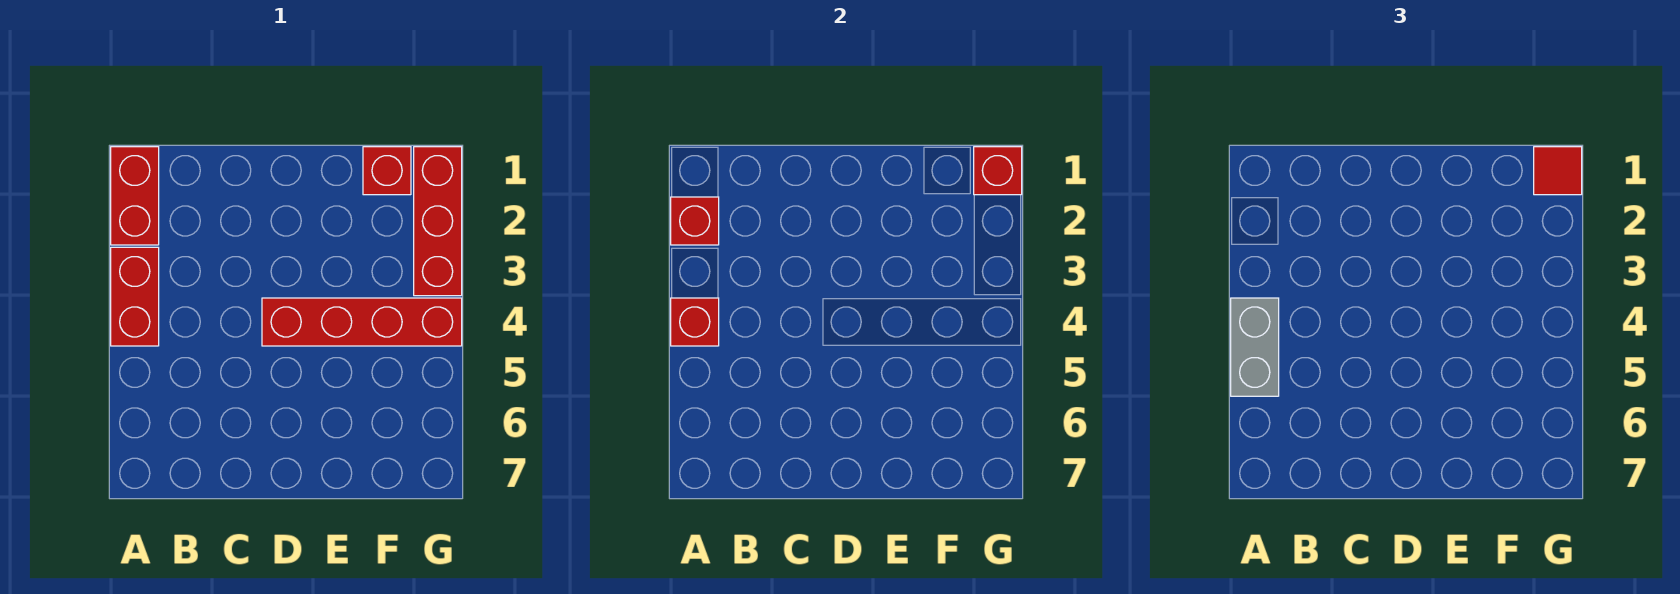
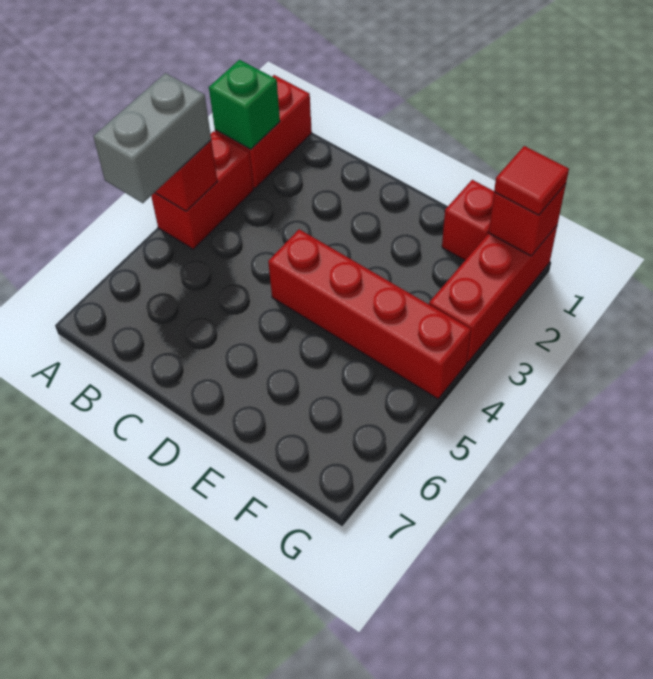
red brick A2 level 2 -> green brick A2 level 2

